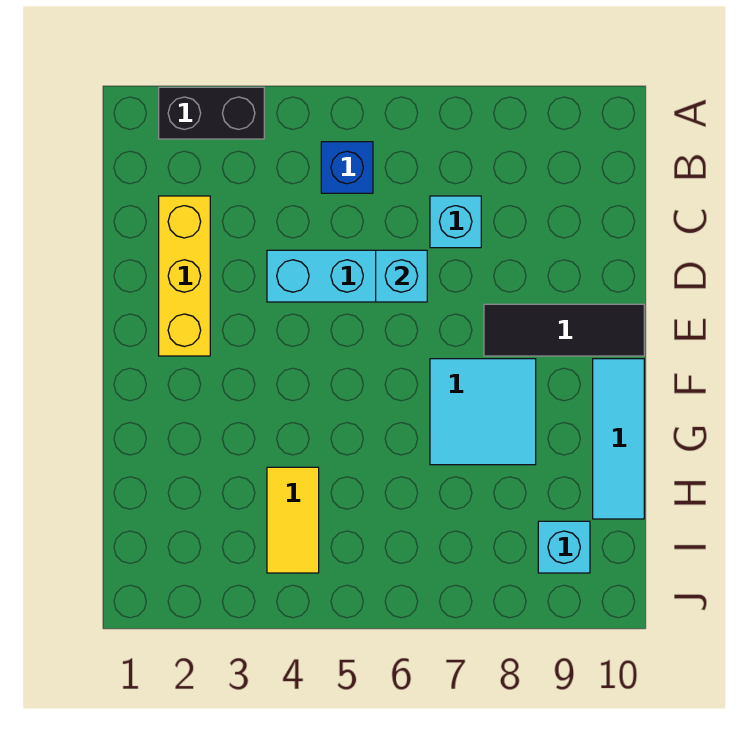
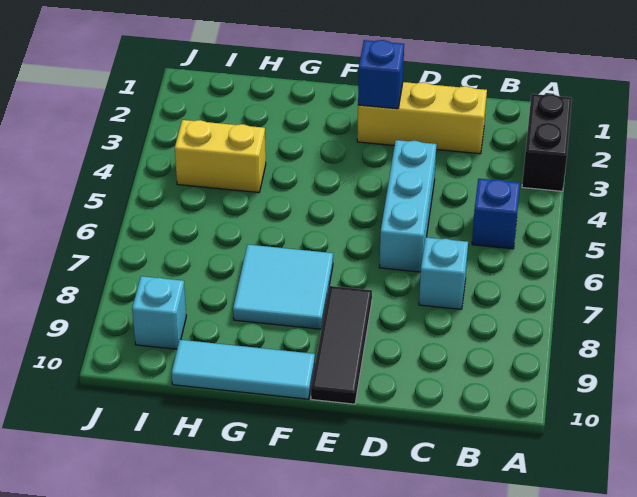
cyan brick D6 level 2 -> none
none -> blue brick E2 level 2
yellow tile H4:I4 level 1 -> yellow brick H4:I4 level 1

